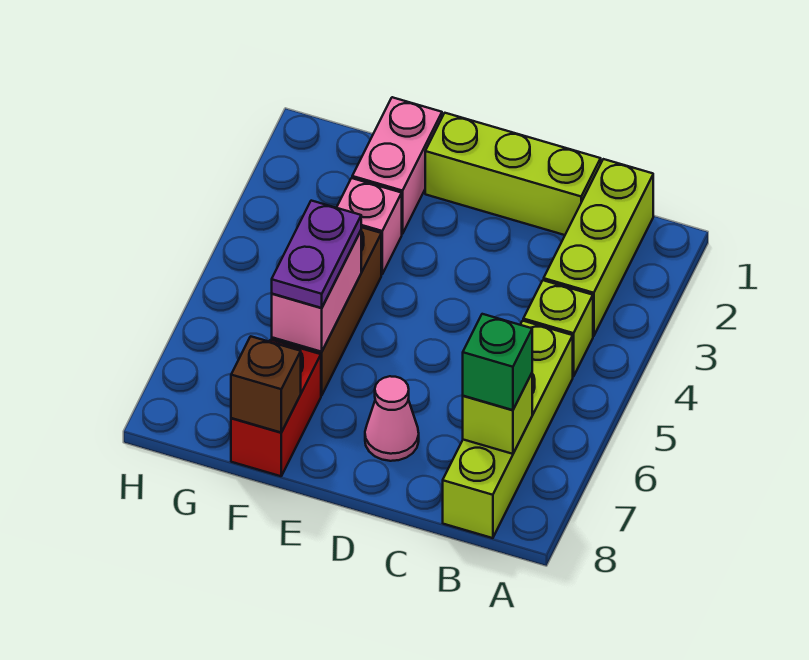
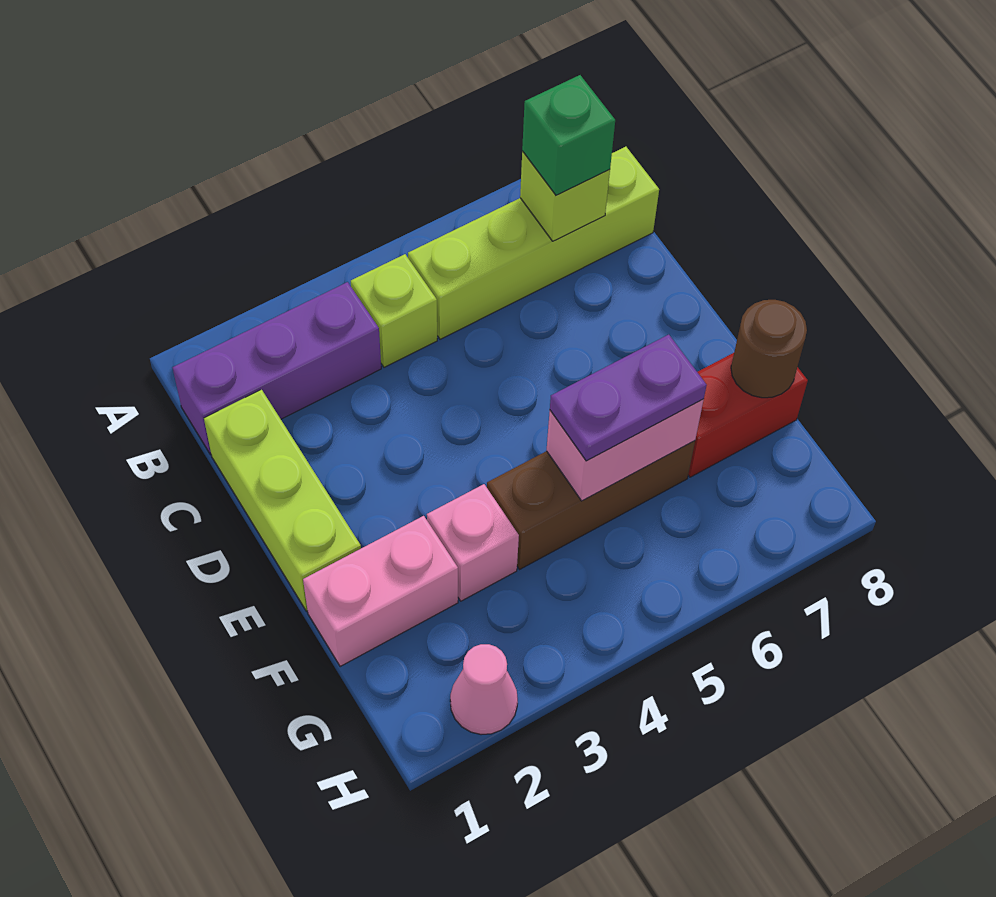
lime brick B1:B3 level 1 -> purple brick B1:B3 level 1
pink cone D7 level 1 -> pink cone H2 level 1
brown brick F8 level 2 -> brown round brick F8 level 2

